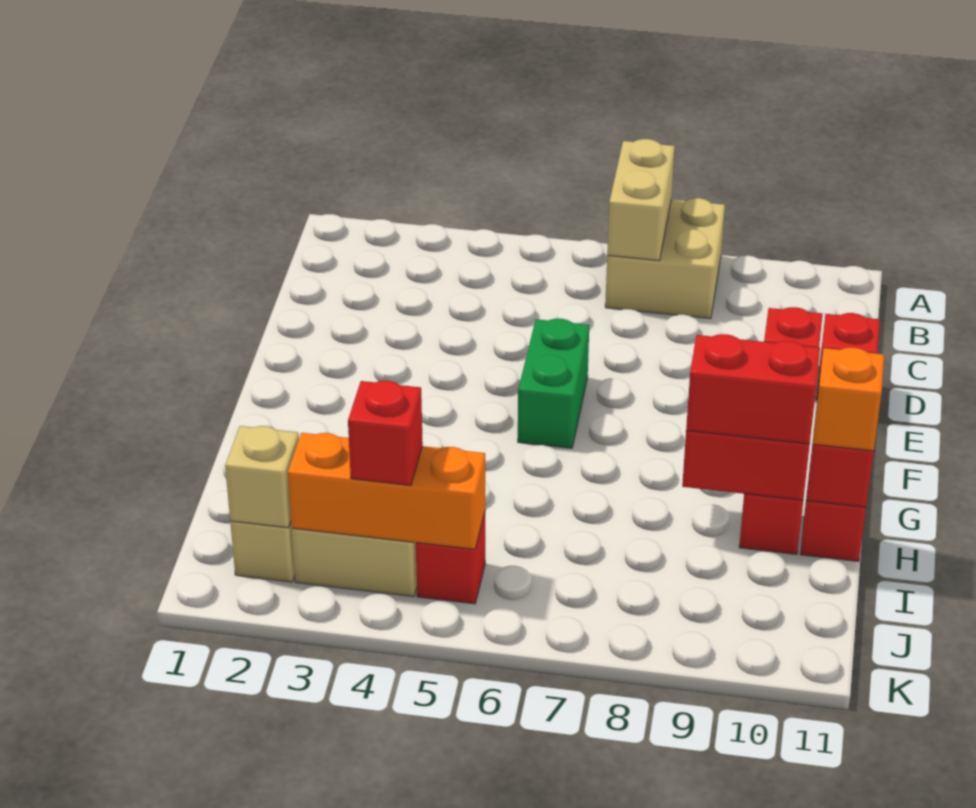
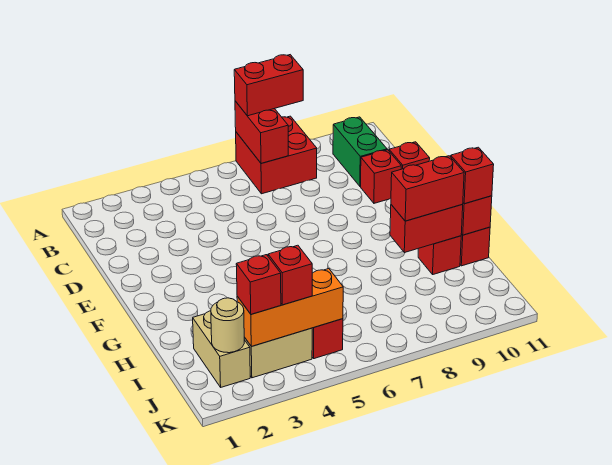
tan brick A7:B8 level 1 -> red brick A7:B8 level 1
tan brick A7:B7 level 2 -> red brick A7:B7 level 2
none -> red brick A7:A8 level 3
green brick E6:F6 level 1 -> green brick B10:C10 level 1
orange brick H11 level 3 -> red brick H11 level 3
tan brick J2 level 2 -> tan round brick J2 level 2
none -> red brick J3 level 3

